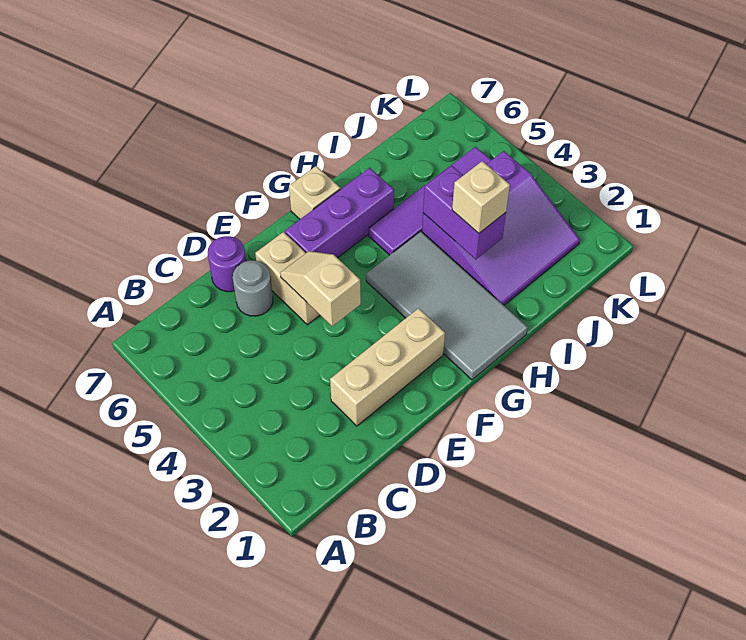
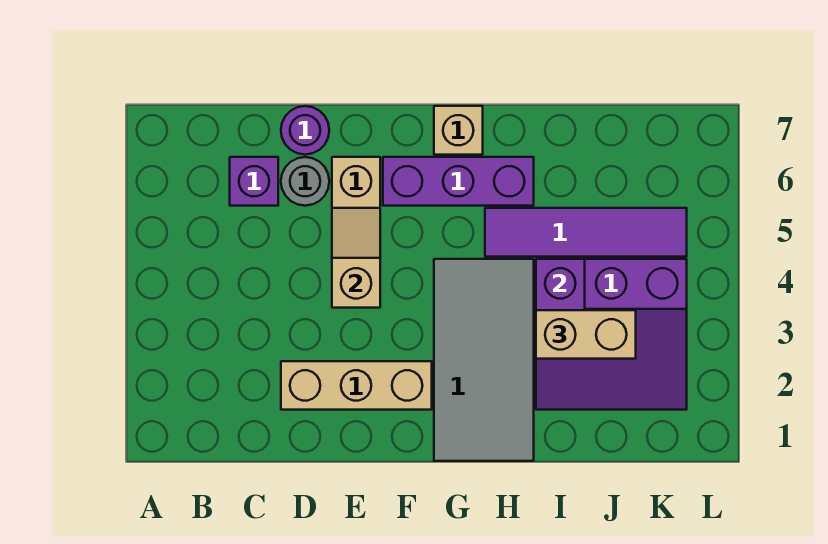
none -> purple brick C6 level 1
tan brick I3 level 3 -> tan brick I3:J3 level 3

